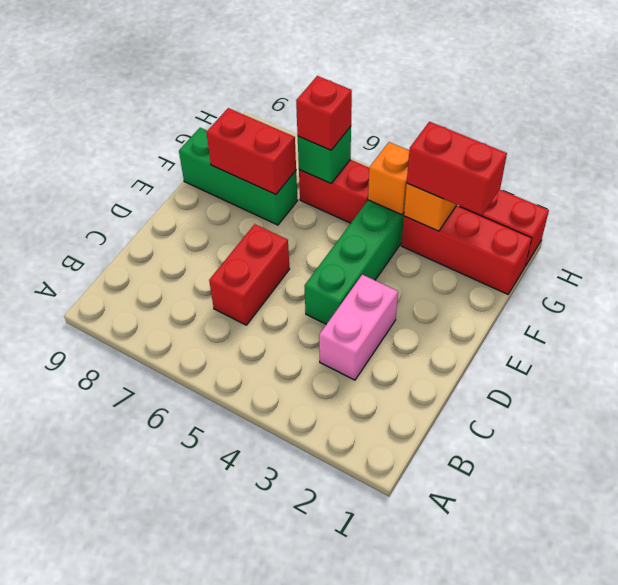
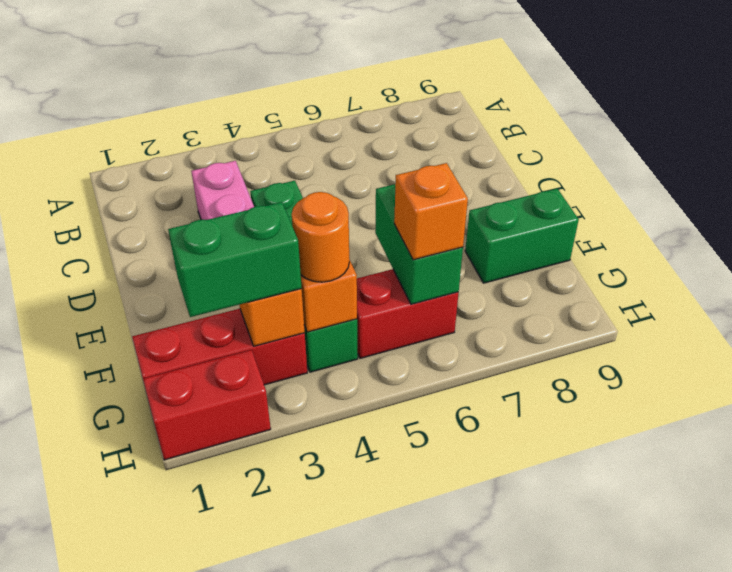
red brick C6:D6 level 1 -> none
green brick F7:F9 level 1 -> green brick F8:F9 level 1
red brick F7:F8 level 2 -> none
red brick G2:G3 level 3 -> green brick G2:G3 level 3
none -> orange round brick G4 level 3
green brick G6 level 2 -> green brick F6:G6 level 2
red brick G6 level 3 -> orange brick G6 level 3

